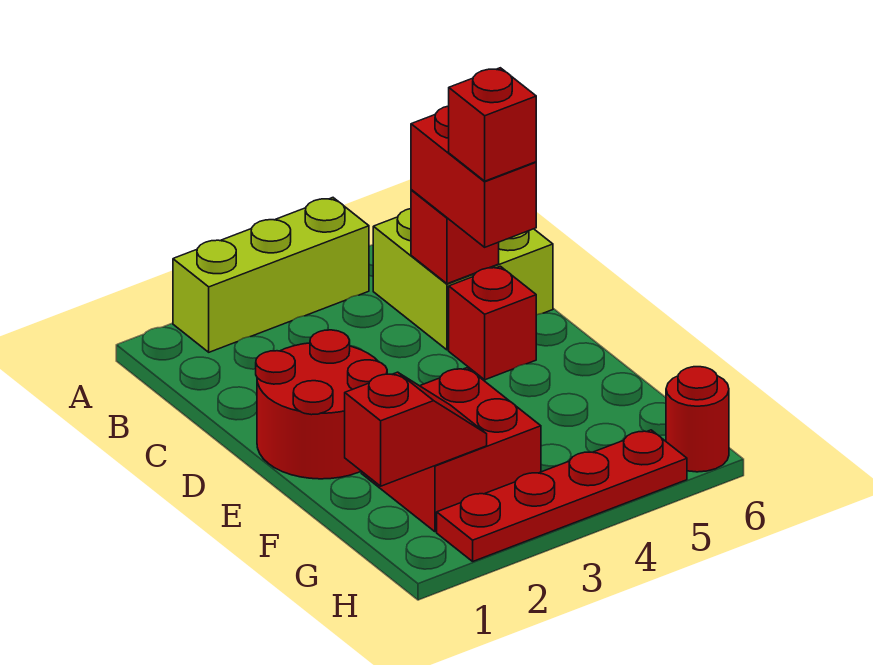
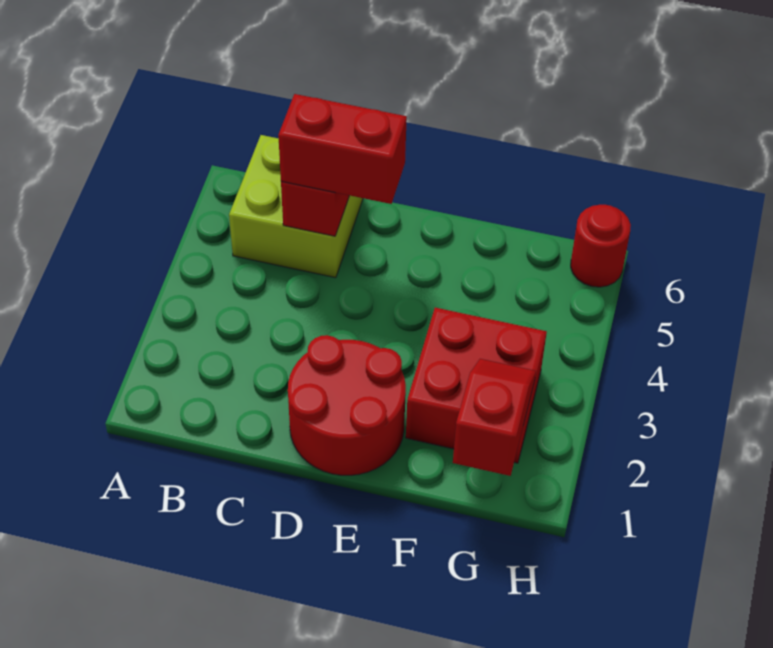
lime brick A2:A4 level 1 -> none
red brick D5 level 1 -> none
red brick D5 level 4 -> none
red plate H2:H5 level 1 -> none

